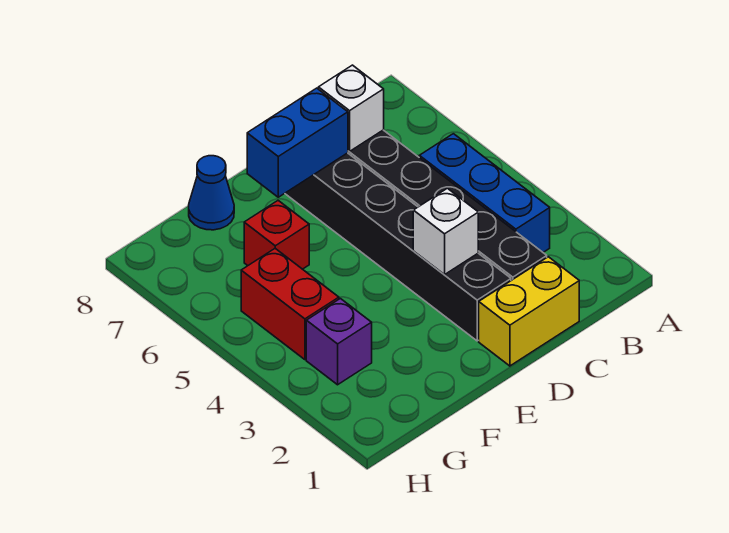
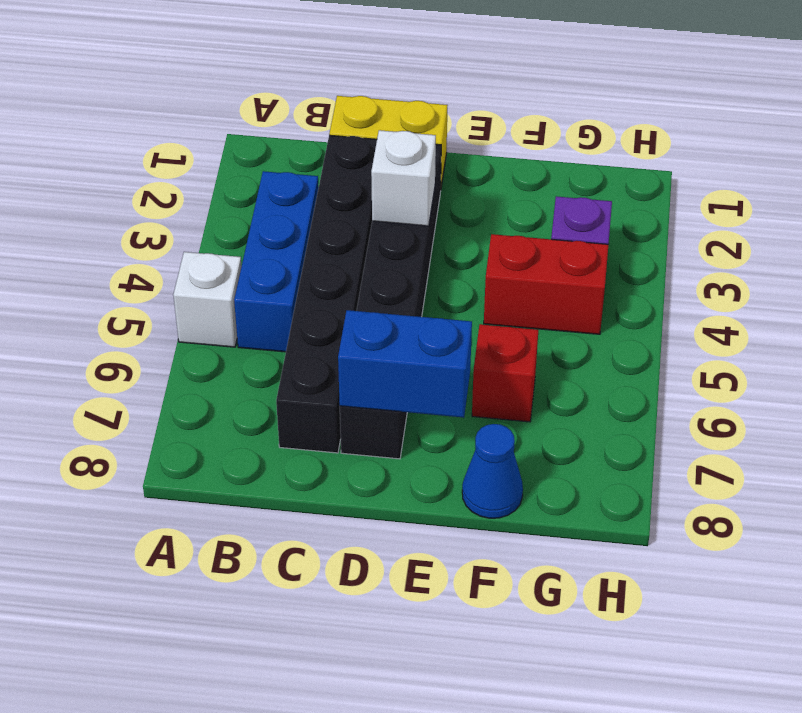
white brick C7 level 2 -> white brick A5 level 1
red brick G4:G5 level 1 -> red brick F4:G4 level 1

